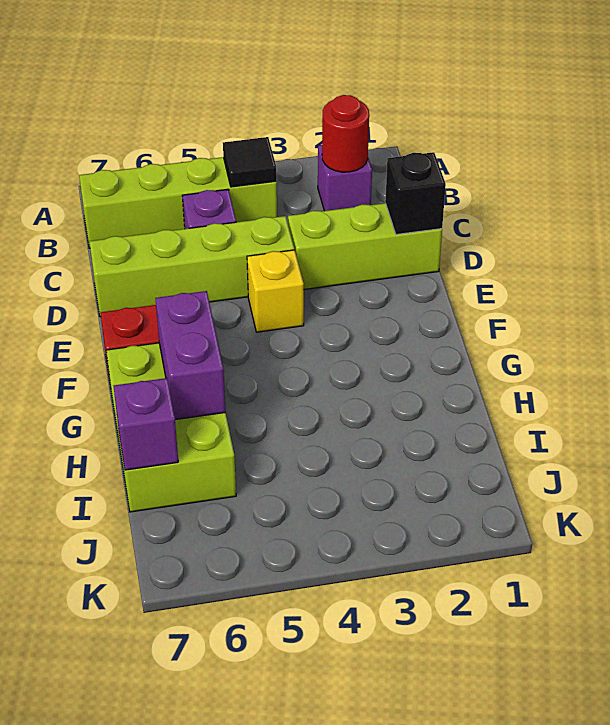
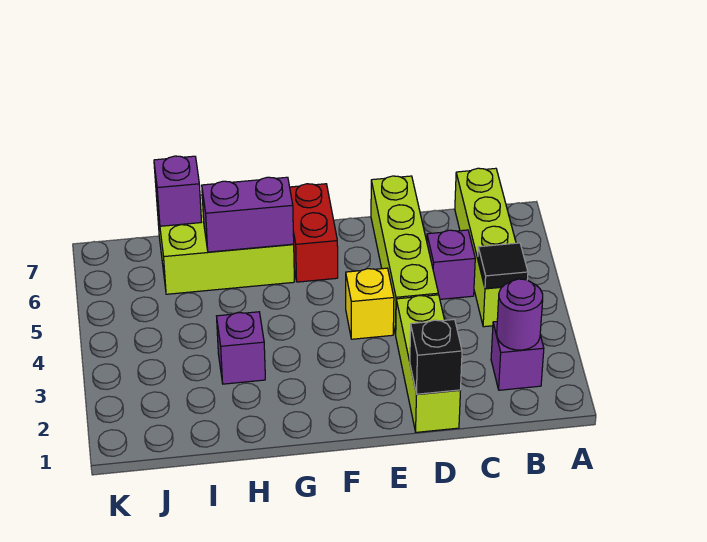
red round brick B2 level 2 -> purple round brick B2 level 2
none -> purple brick H3 level 1

